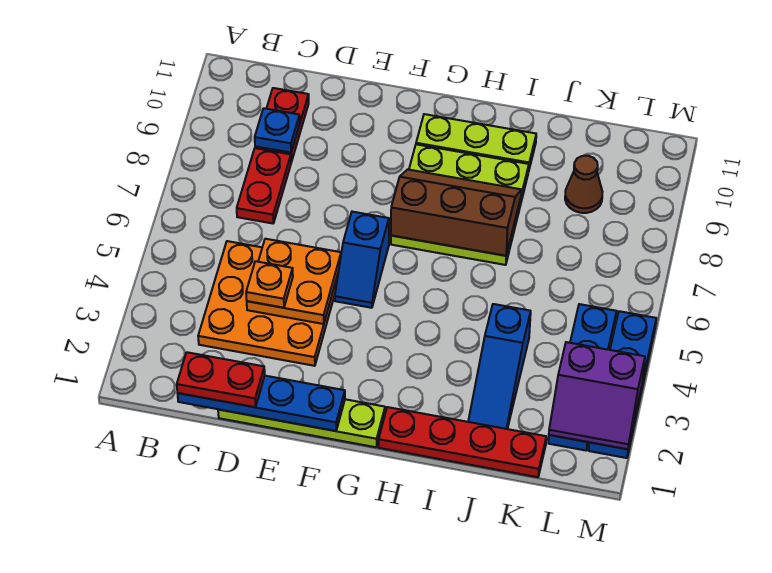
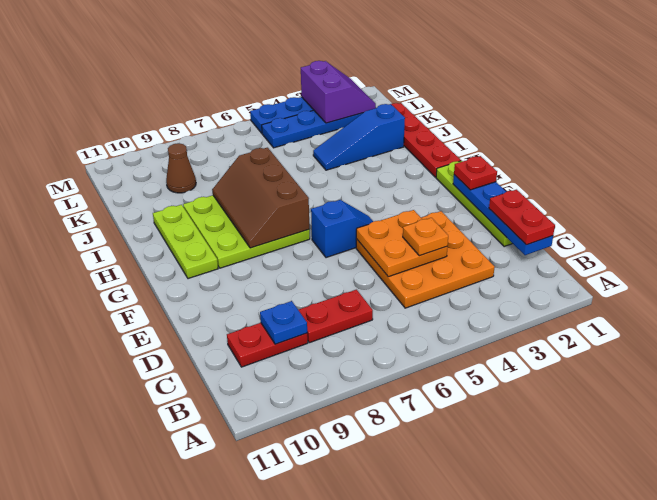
none -> red plate F1 level 3
blue slope J2:J4 level 1 top 4 -> blue slope J2:J4 level 1 top 2

